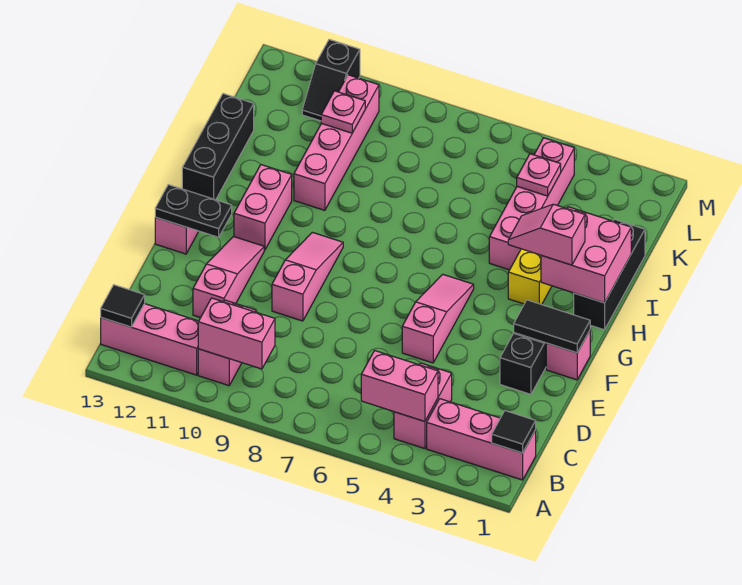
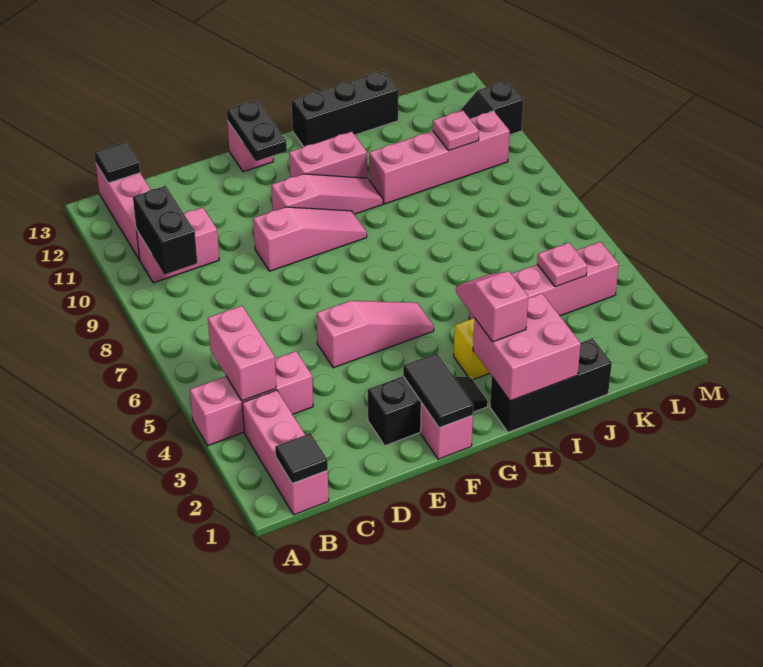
pink brick B4:C4 level 1 -> pink brick A4:C4 level 1
pink brick B9:B10 level 2 -> black brick B9:B10 level 2
pink slope D11:F11 level 1 top D -> pink slope F10:H10 level 1 top F

